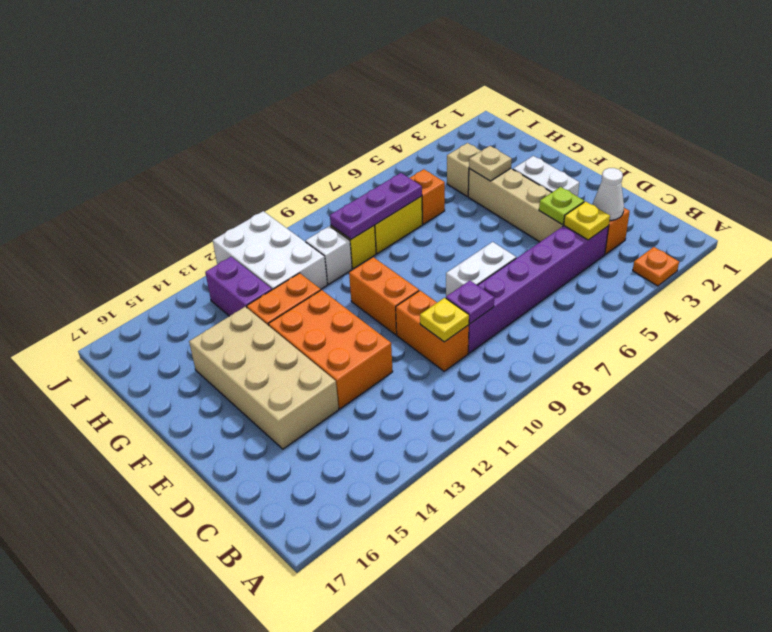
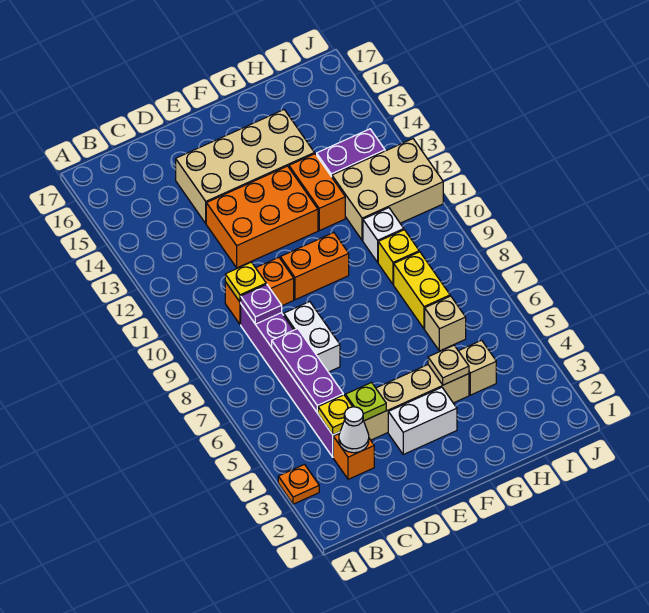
orange brick H6 level 1 -> tan brick H6 level 1
purple plate H7:H9 level 2 -> purple plate C5:C7 level 2
white brick H11:J12 level 1 -> tan brick H11:J12 level 1

